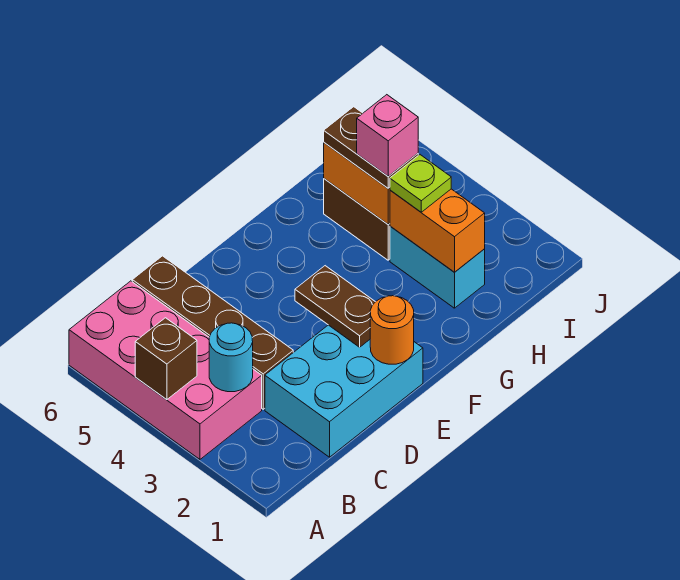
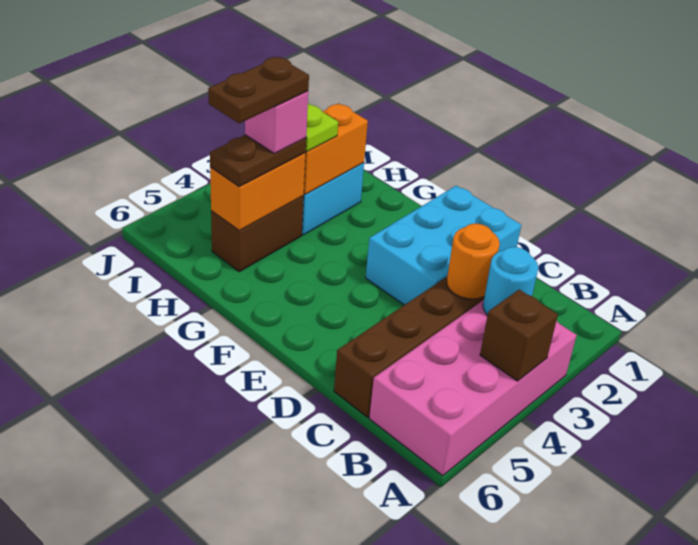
cyan brick C1:E2 level 1 -> cyan brick D1:E3 level 1
orange round brick E1 level 2 -> orange round brick C3 level 2
brown plate E2:E3 level 2 -> brown plate H4:H5 level 5

